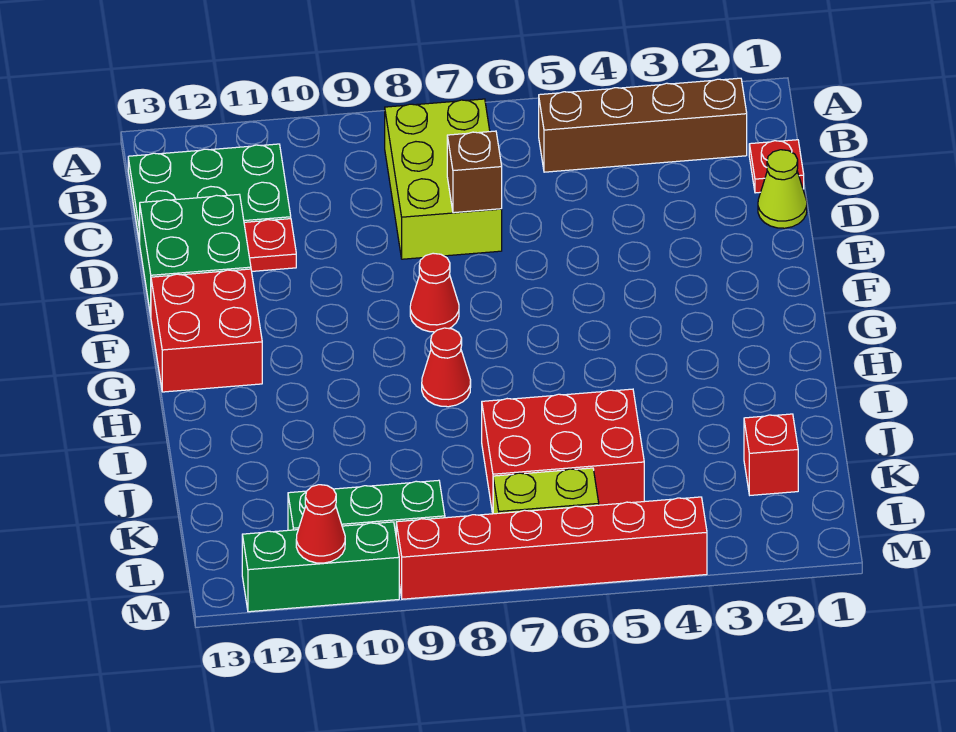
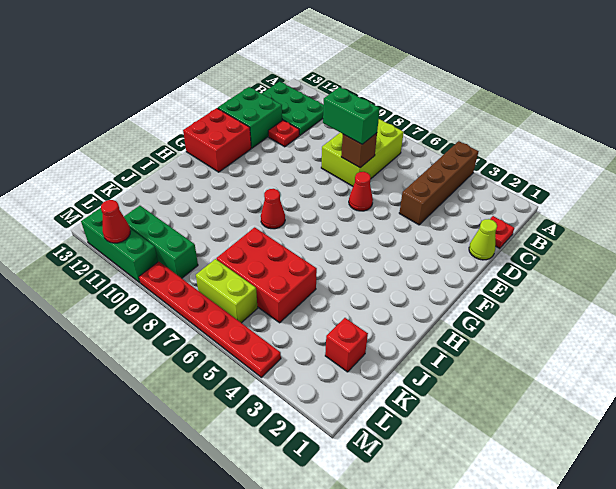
brown brick B2:B5 level 1 -> brown brick A4:D4 level 1
none -> green brick D7:D8 level 3
red cone F8 level 1 -> red cone E6 level 1
red brick M4:M9 level 1 -> red plate M4:M9 level 1

